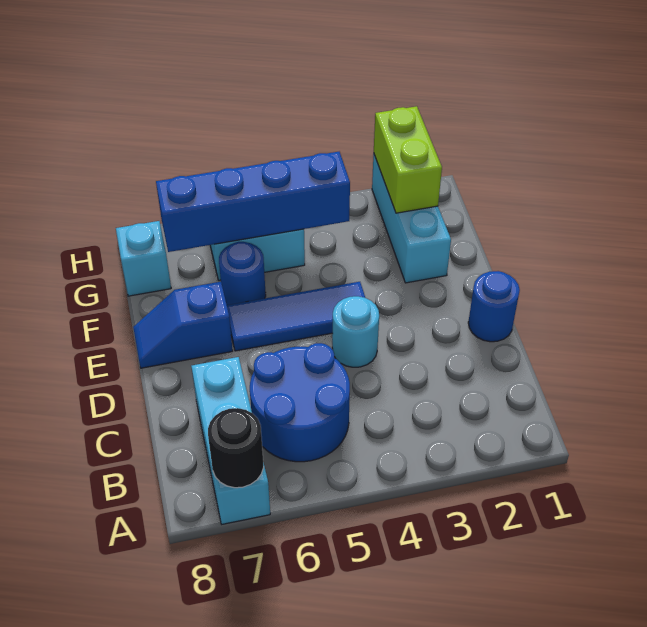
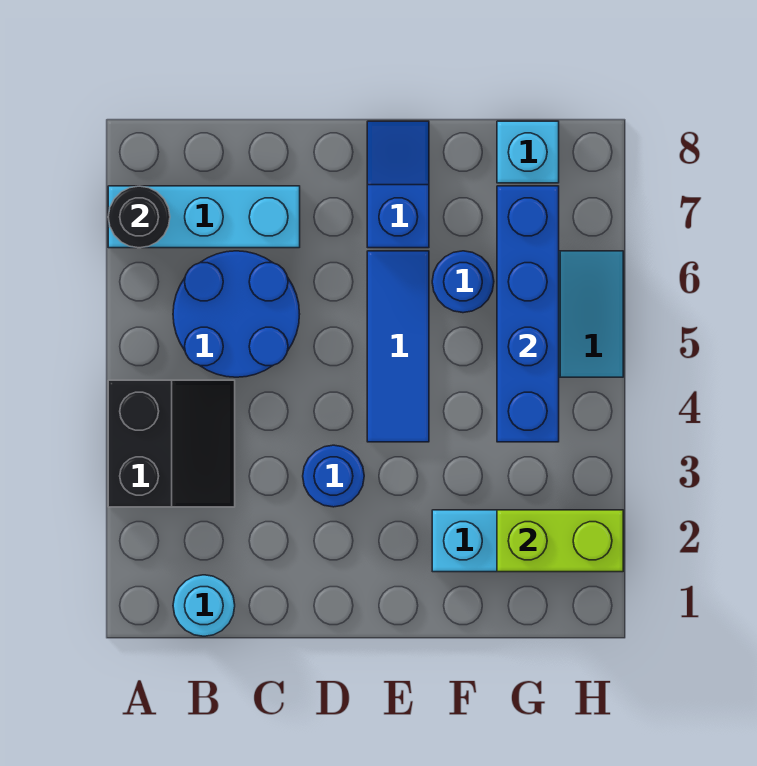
none -> black slope A3:B4 level 1 top A
blue round brick D1 level 1 -> blue round brick D3 level 1
cyan round brick D4 level 1 -> cyan round brick B1 level 1

